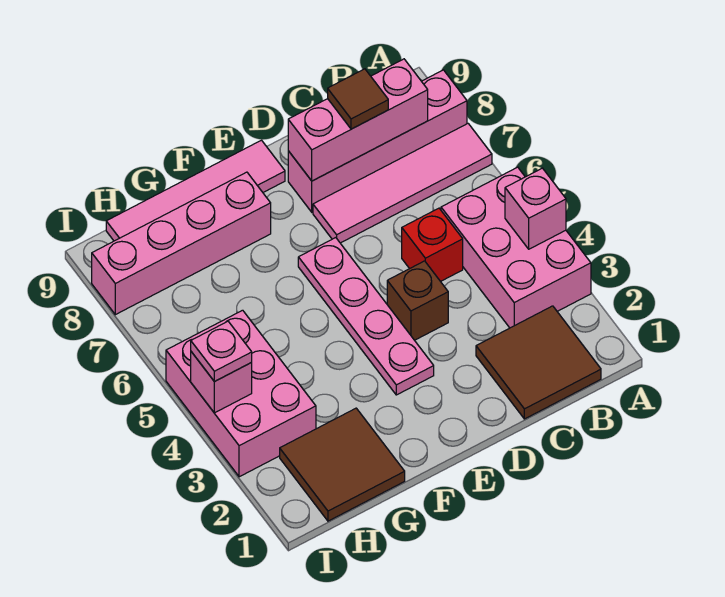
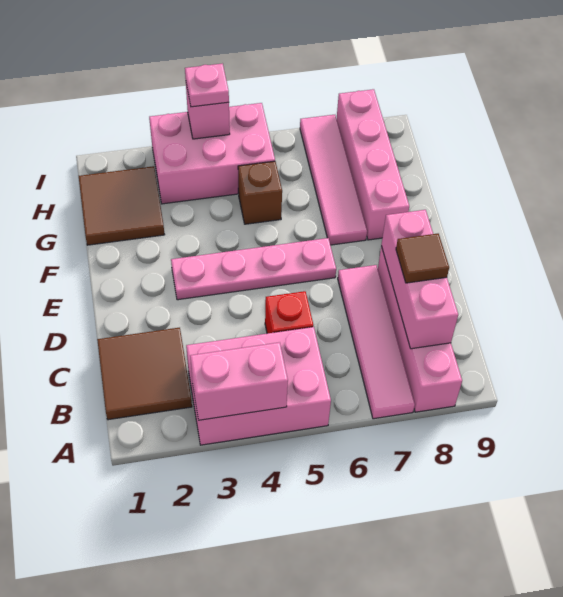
pink brick A4 level 2 -> pink brick A3:A4 level 2
brown brick D4 level 1 -> brown brick G5 level 1
pink tile E9:H9 level 1 -> pink tile F7:I7 level 1

